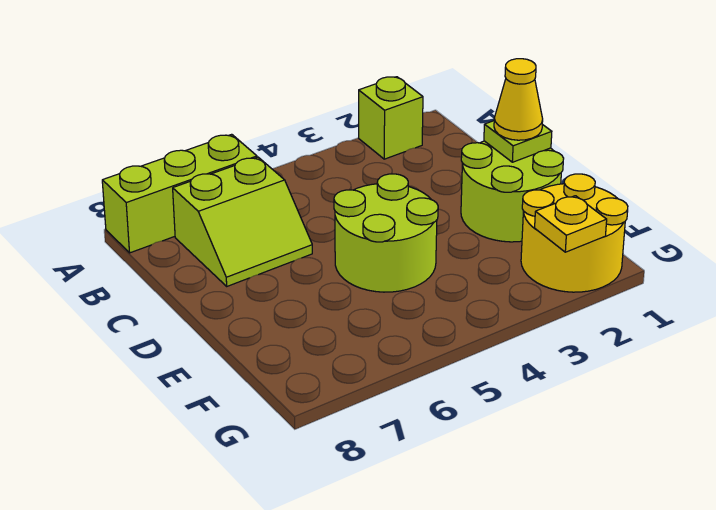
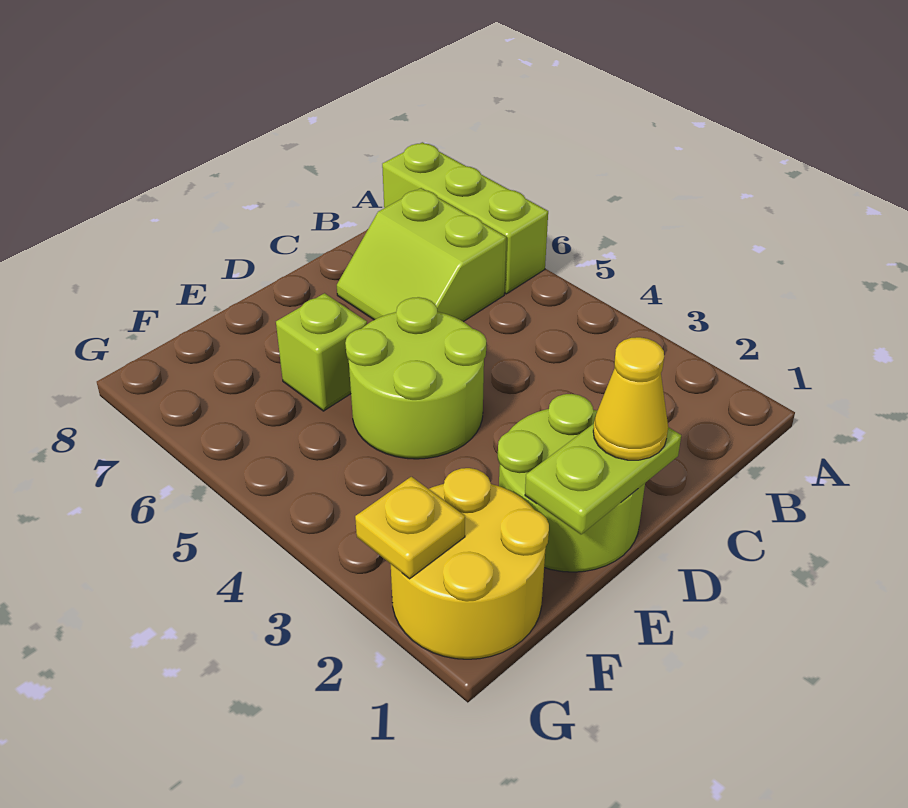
lime brick A2 level 1 -> lime brick E6 level 1
lime plate D1 level 2 -> lime plate D1:E1 level 2

